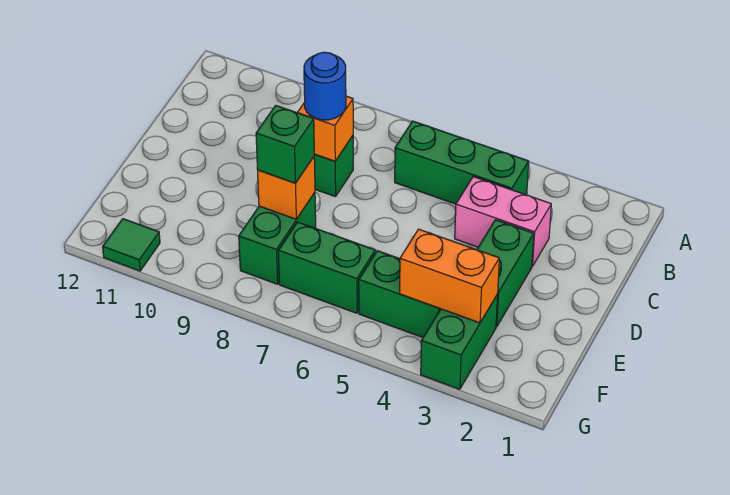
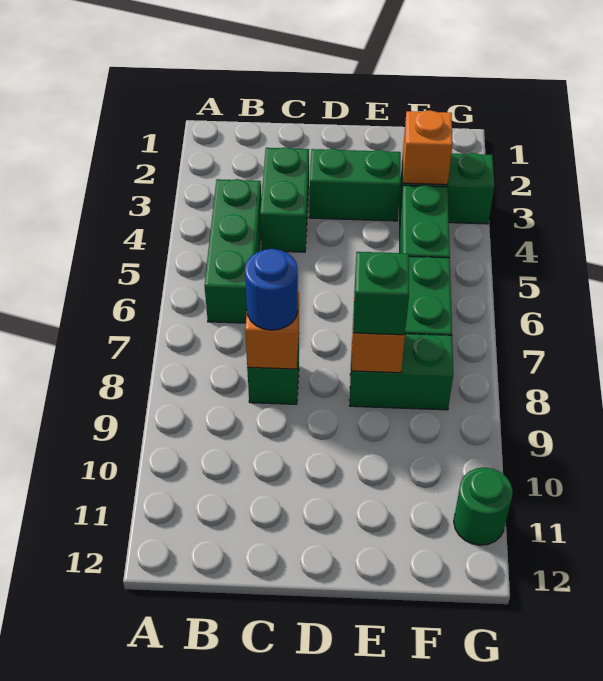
pink brick C3:C4 level 1 -> green brick C3:C4 level 1
orange brick F3:F4 level 2 -> orange brick F3 level 2
green tile G11 level 1 -> green round brick G11 level 1

